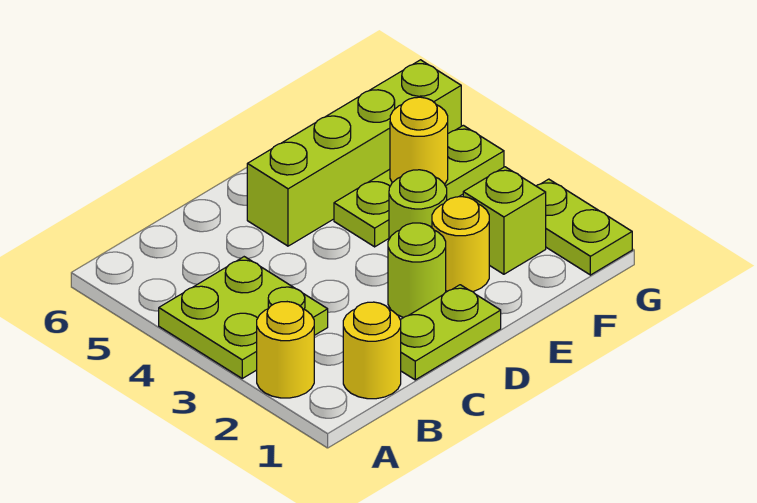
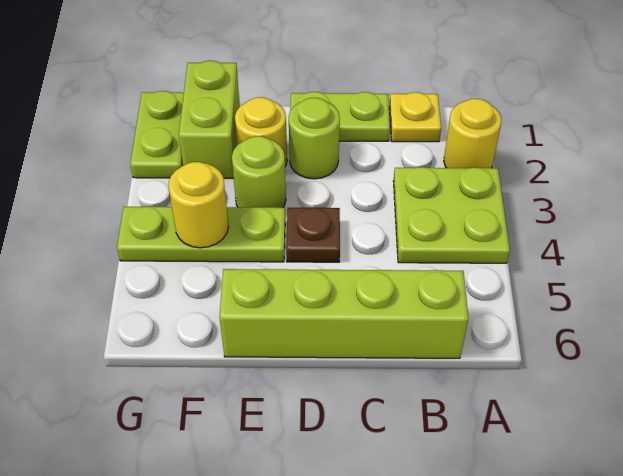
yellow round brick B1 level 1 -> yellow plate B1 level 1
none -> brown plate D4 level 1
lime brick D5:G5 level 1 -> lime brick B6:E6 level 1
lime brick F2 level 1 -> lime brick F1:F2 level 1

